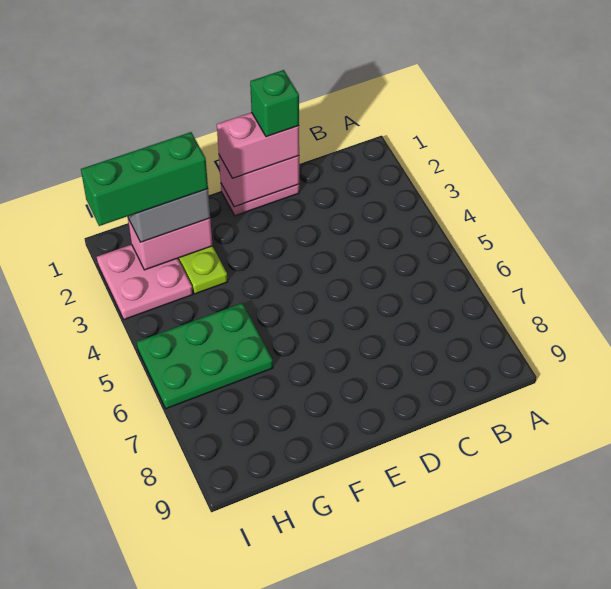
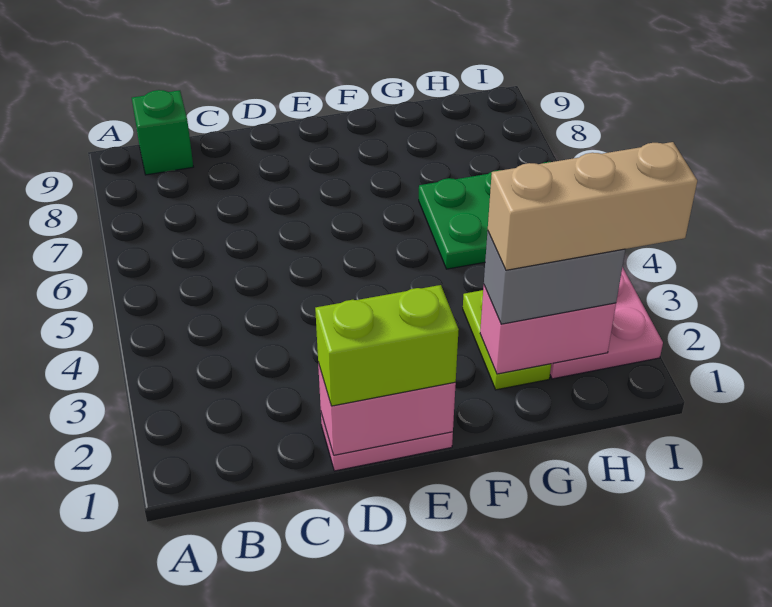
pink brick D1:E1 level 3 -> lime brick D1:E1 level 3
green brick D1 level 4 -> green brick B9 level 1
green brick G2:I2 level 4 -> tan brick G2:I2 level 4

